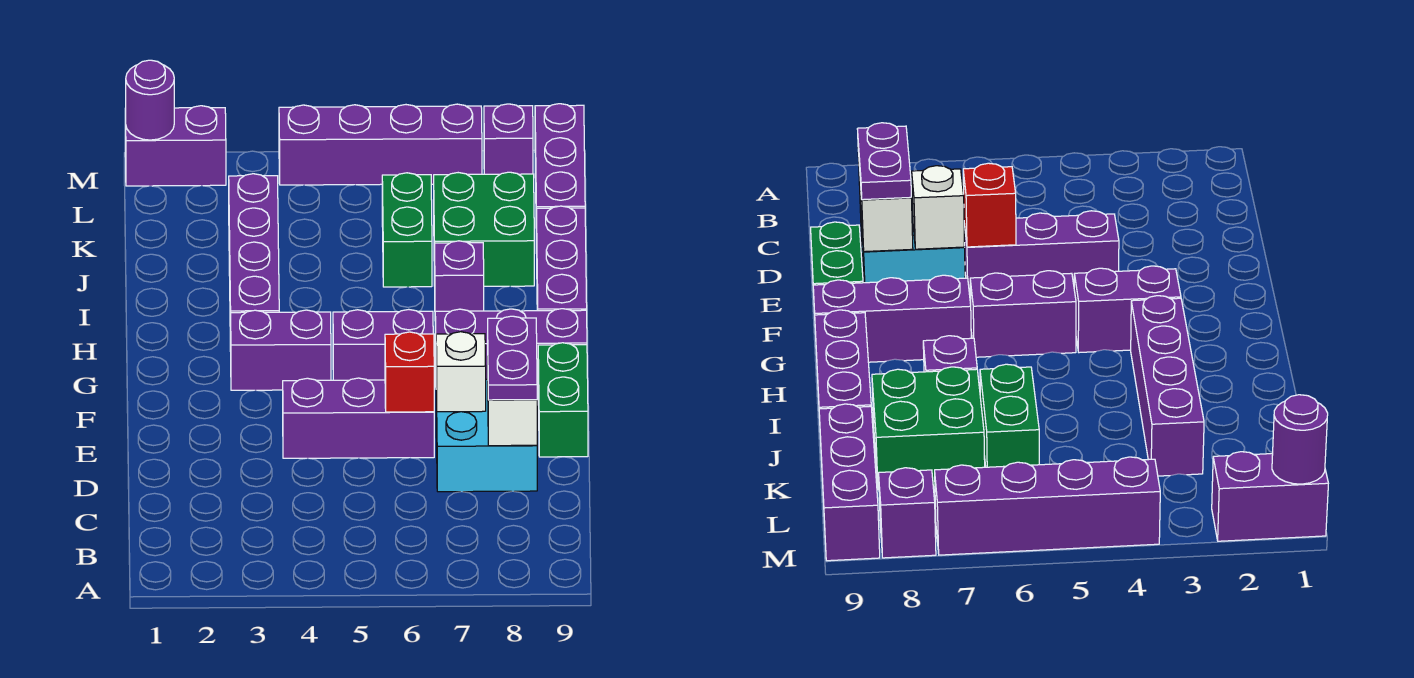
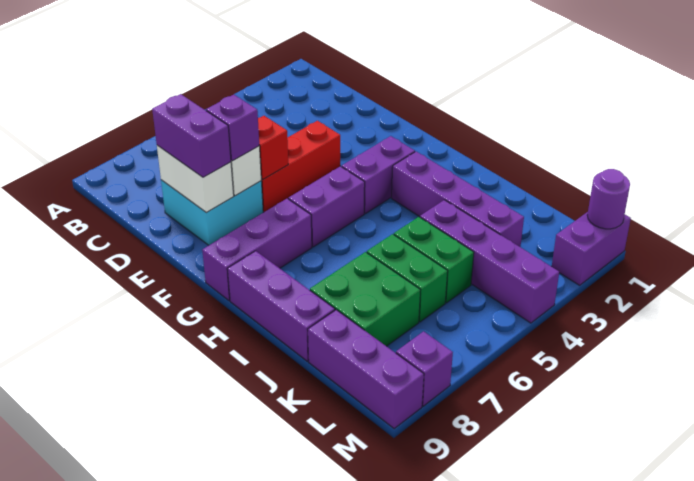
purple plate D8:E8 level 3 -> purple brick D8:E8 level 3
purple brick E4:E6 level 1 -> red brick E4:E6 level 1
green brick E9:F9 level 1 -> green brick J5:K5 level 1
purple brick I7 level 1 -> purple brick E7 level 3
purple brick M4:M7 level 1 -> purple brick J4:M4 level 1

